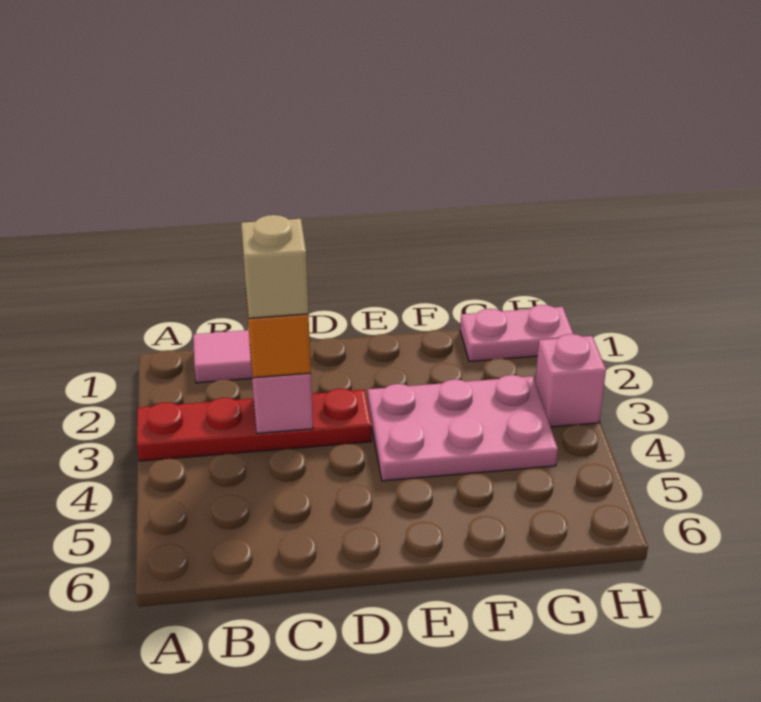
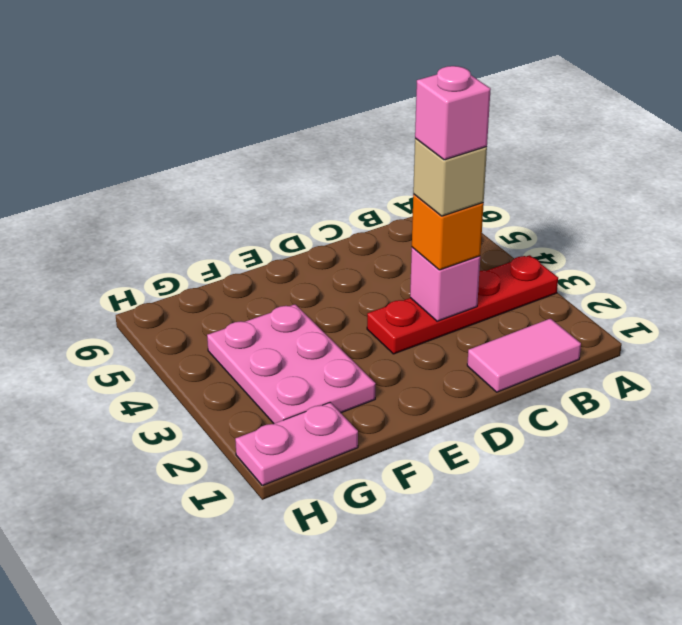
pink plate E3:G4 level 1 -> pink plate F2:G4 level 1
pink brick H3 level 1 -> pink brick C3 level 5

